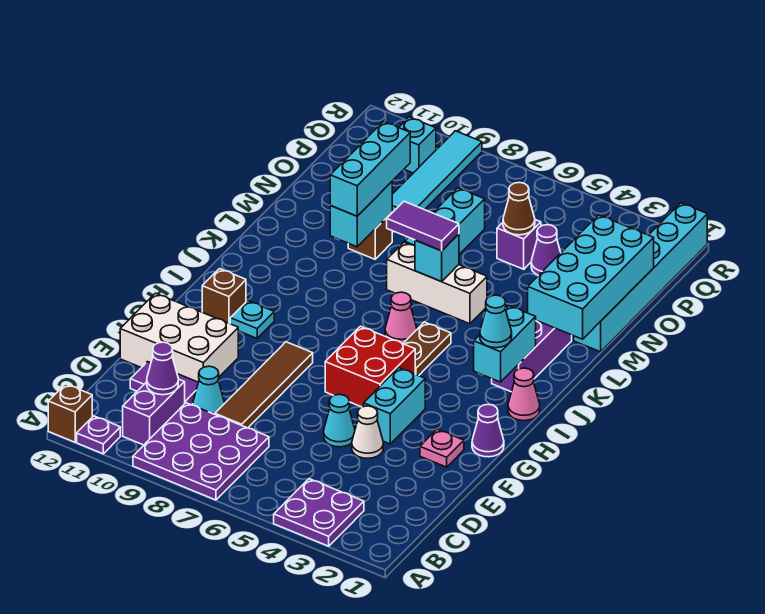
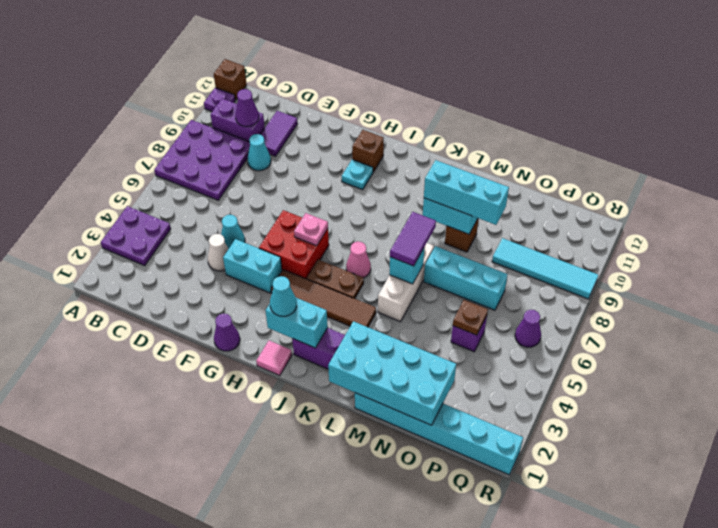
brown tile D8:G8 level 1 -> brown tile H4:K4 level 1
white brick E10:F12 level 1 -> none
pink plate F2 level 1 -> pink plate H6 level 2
pink cone I1 level 1 -> pink tile I1 level 1
purple cone O4 level 1 -> purple cone Q6 level 1
brown cone O5 level 2 -> brown plate O5 level 2
cyan brick Q10 level 1 -> none

